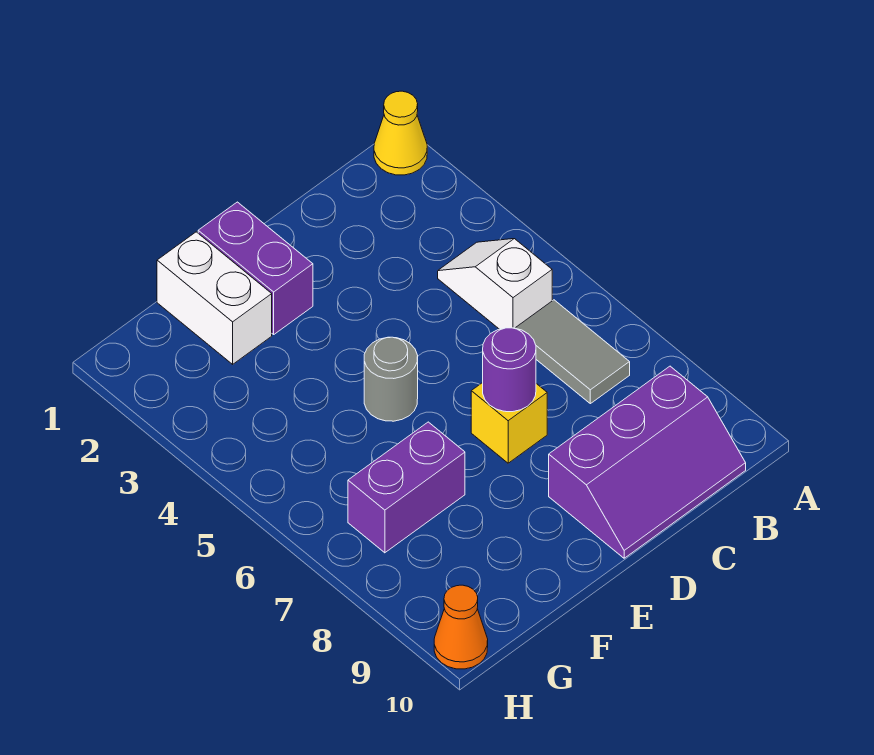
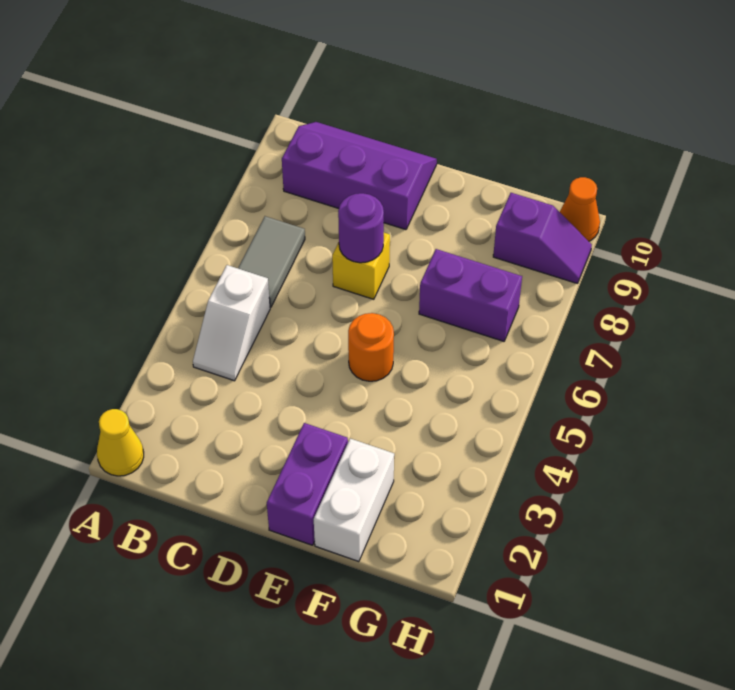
grey round brick E5 level 1 -> orange round brick E5 level 1
none -> purple slope G9:H9 level 1 top G

